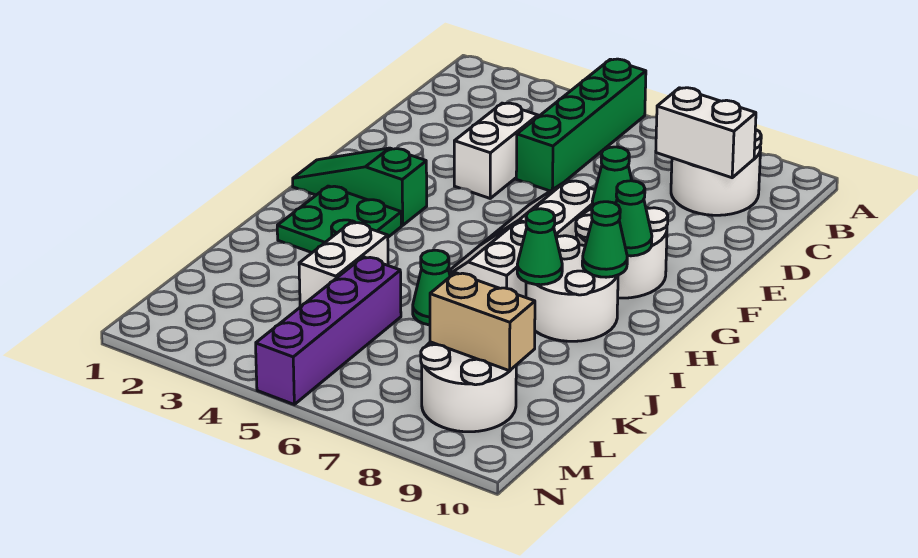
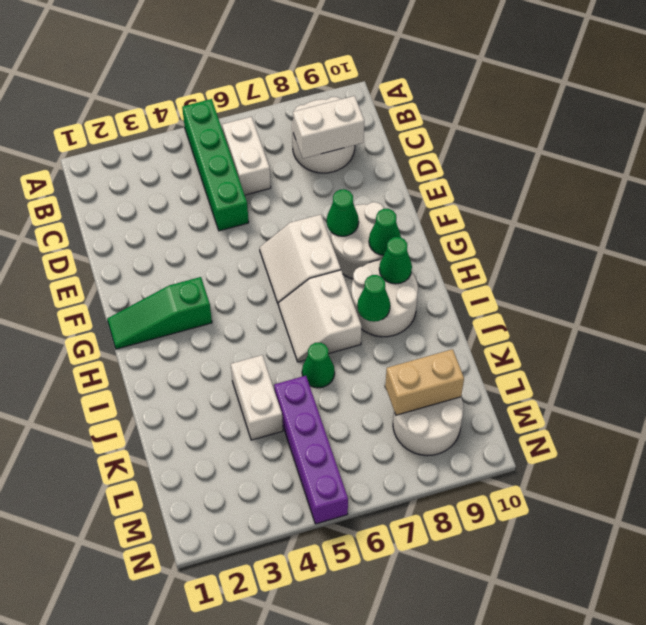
white brick D4:E4 level 1 -> white brick B6:C6 level 1
green plate H2:I3 level 1 -> none

